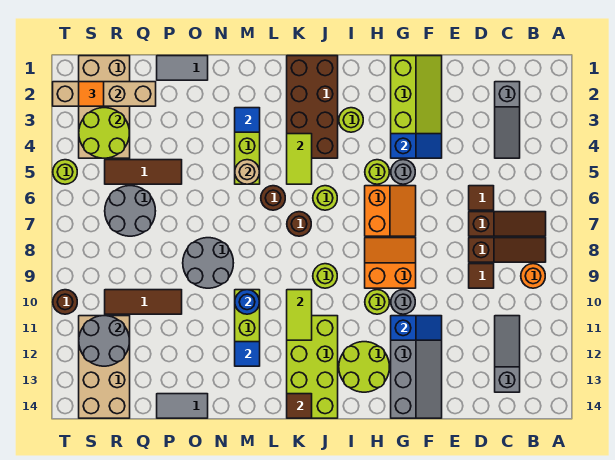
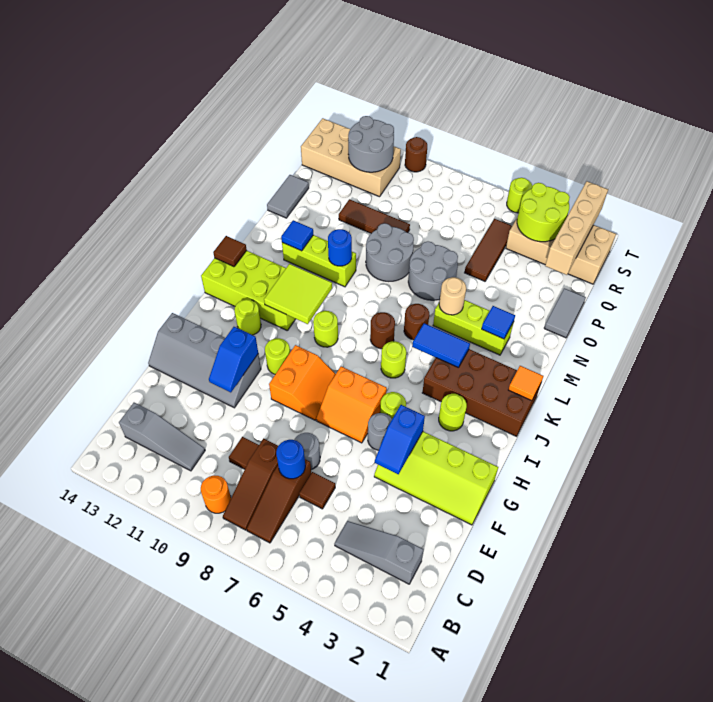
none -> blue round brick D7 level 2
grey round brick G10 level 1 -> grey round brick E7 level 1
lime round brick H12:I13 level 1 -> lime round brick I12 level 1
lime tile K4:K5 level 2 -> blue tile K4:K5 level 2
lime tile K10:K11 level 2 -> lime tile J10:K11 level 2
brown tile P10:R10 level 1 -> brown tile P9:P11 level 1
grey round brick Q6:R7 level 1 -> grey round brick N6:O7 level 1
orange tile S2 level 3 -> orange tile K1 level 2

